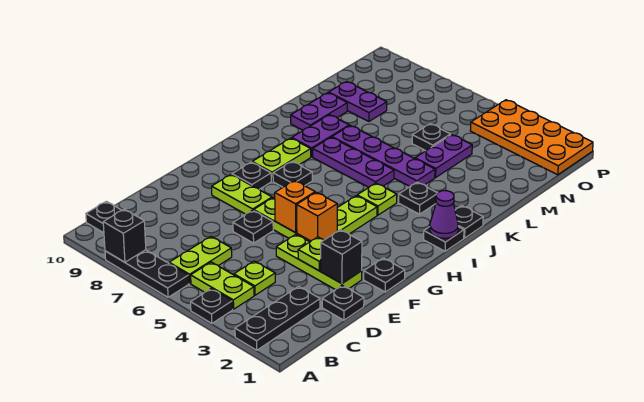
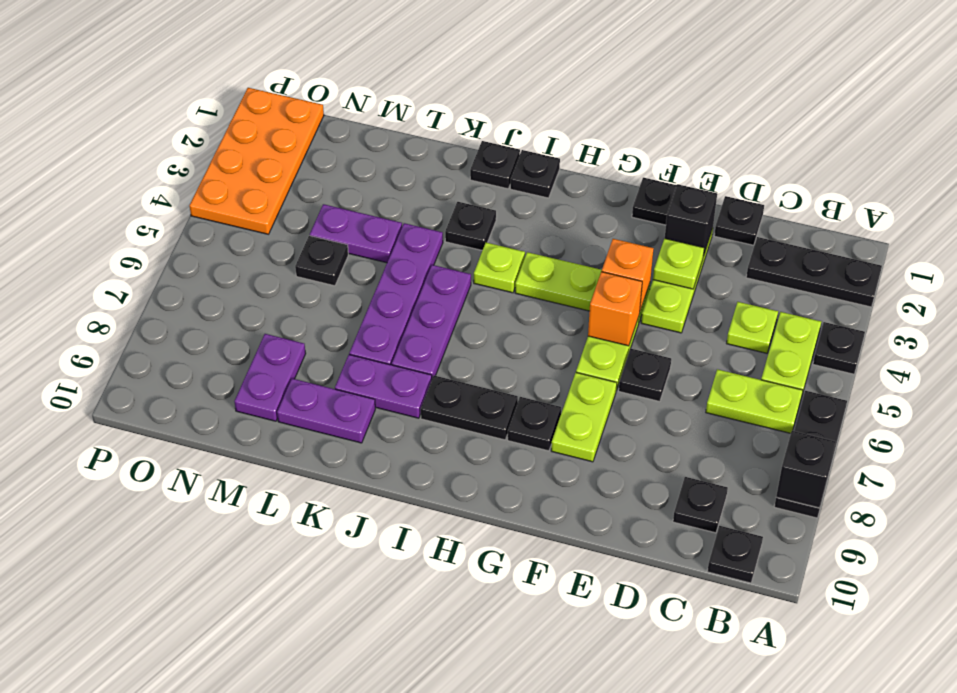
black plate H7 level 1 -> black plate C9 level 1
lime plate H8:I8 level 1 -> black plate H8:I8 level 1
purple cone I1 level 2 -> none

